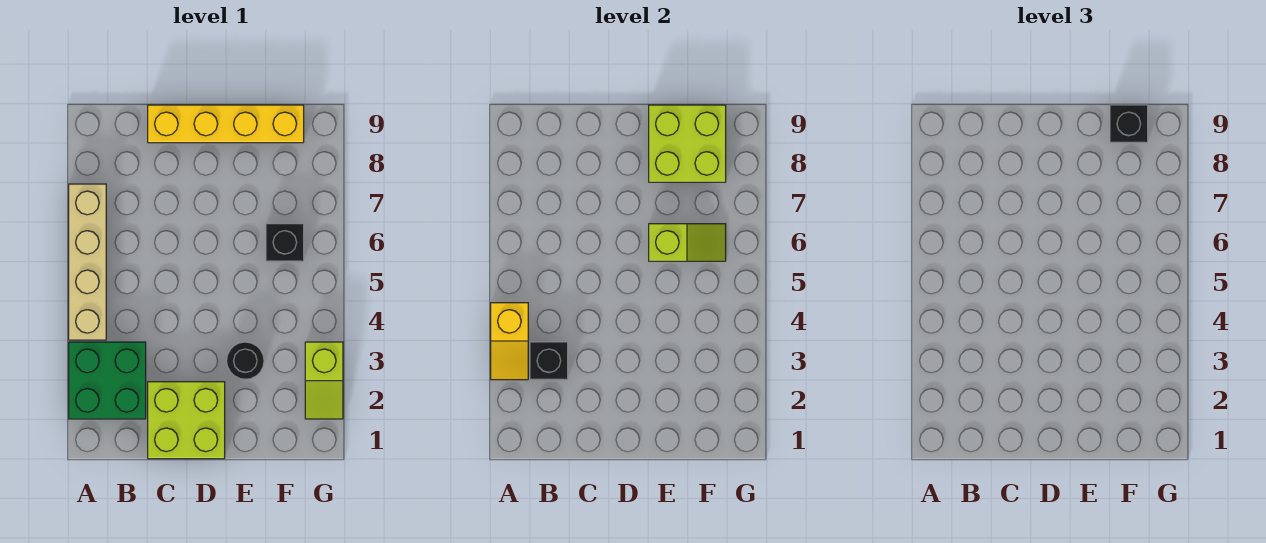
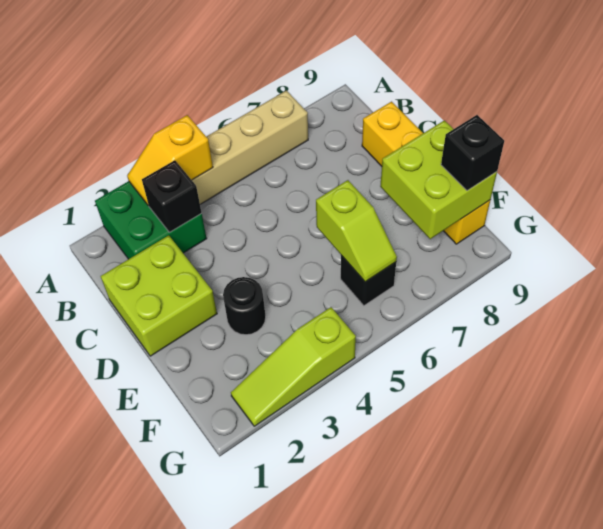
lime slope G2:G3 level 1 top 3 -> lime slope G2:G4 level 1 top 4

